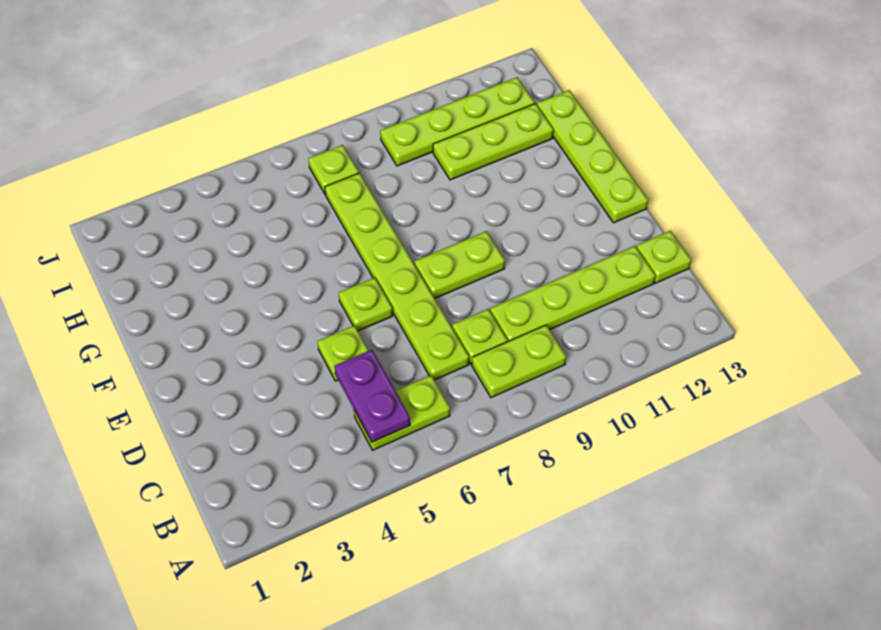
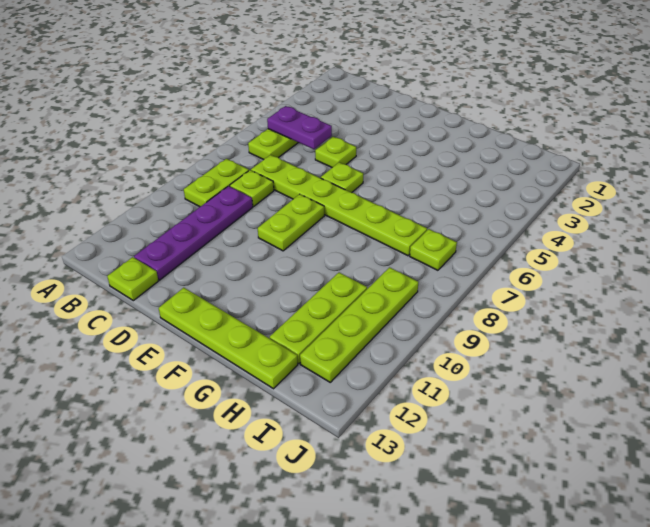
lime plate C9:C12 level 1 -> purple plate C9:C12 level 1

